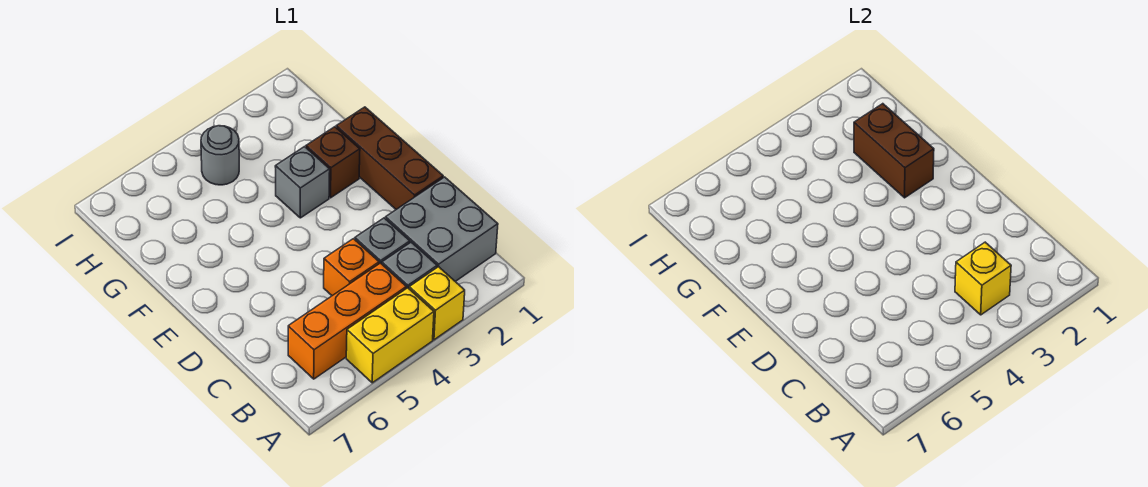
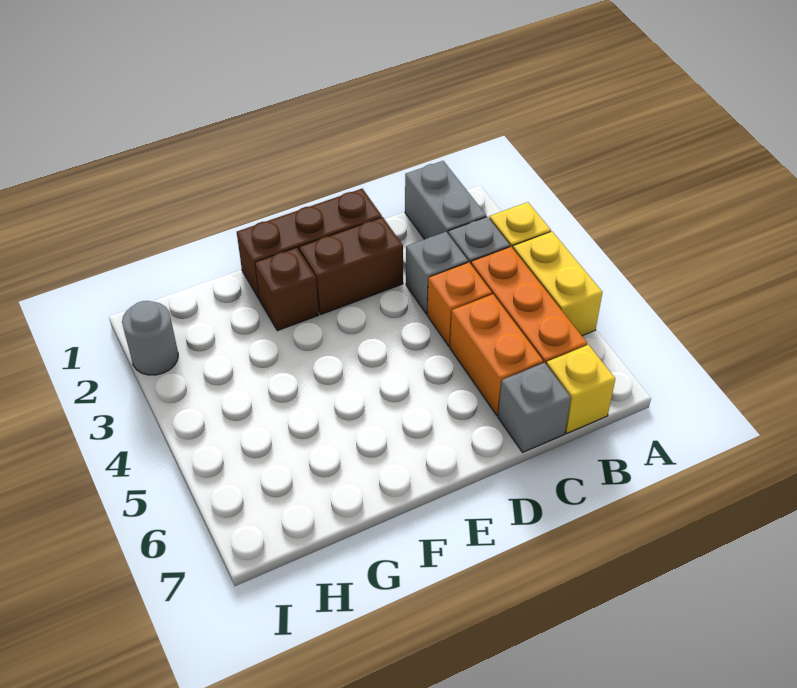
grey brick B1:C2 level 1 -> grey brick B1:B2 level 1
yellow brick B3 level 2 -> yellow brick B7 level 1
none -> orange brick C5:C6 level 1
brown brick F2:G2 level 2 -> brown brick D2:E2 level 1
grey brick F3 level 1 -> grey brick C7 level 1
grey round brick H4 level 1 -> grey round brick I2 level 1

